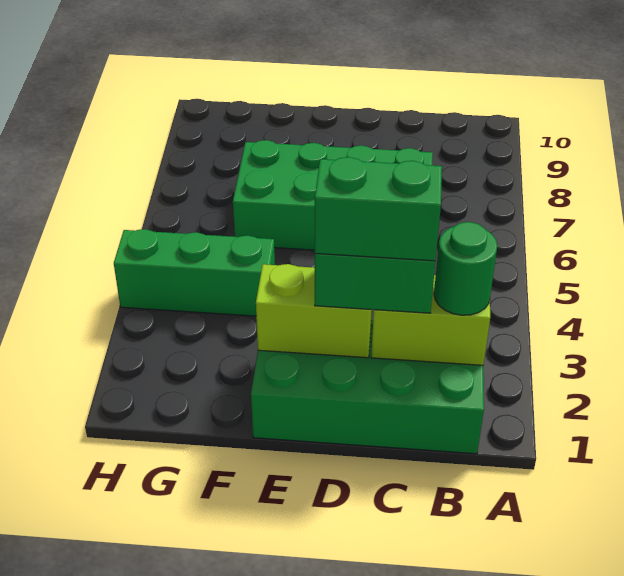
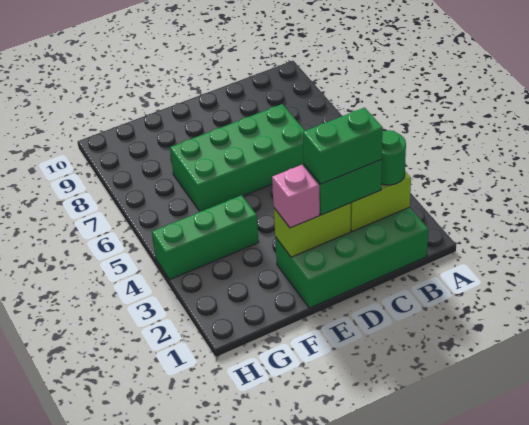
none -> pink brick E2 level 3

